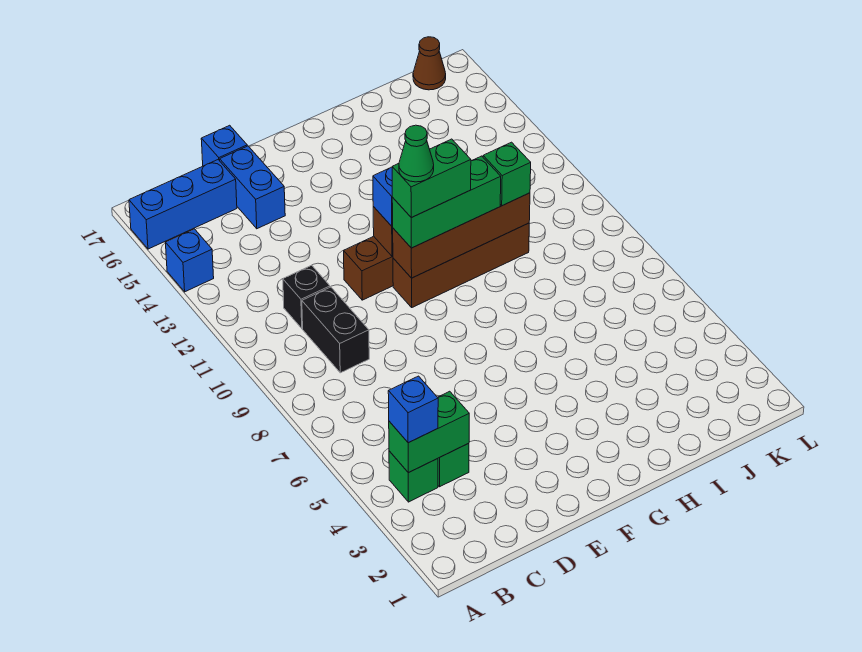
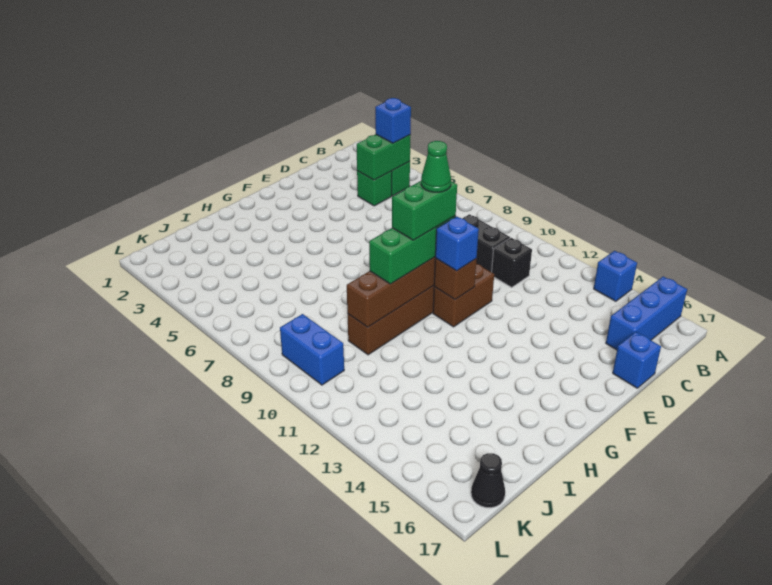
blue brick D15:D16 level 1 -> blue brick K9:K10 level 1
green brick I10 level 3 -> none
brown cone K17 level 1 -> black cone K17 level 1

